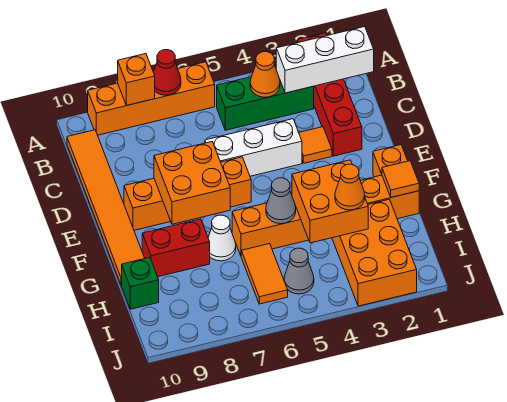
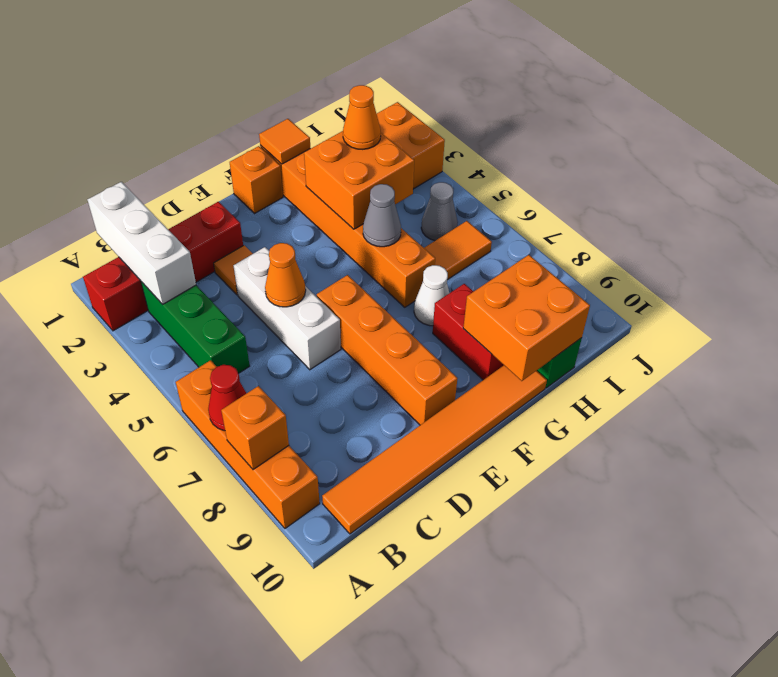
orange cone B4 level 2 -> orange cone D5 level 2
orange brick E7:F8 level 2 -> orange brick G9:H10 level 2

